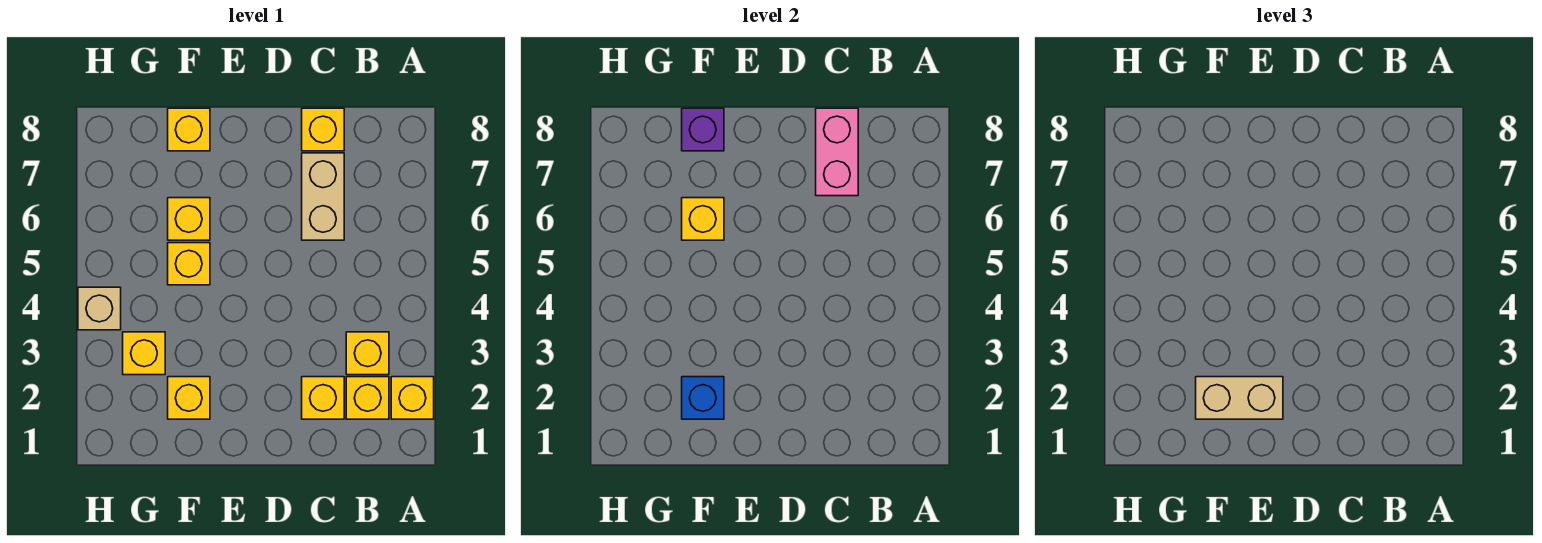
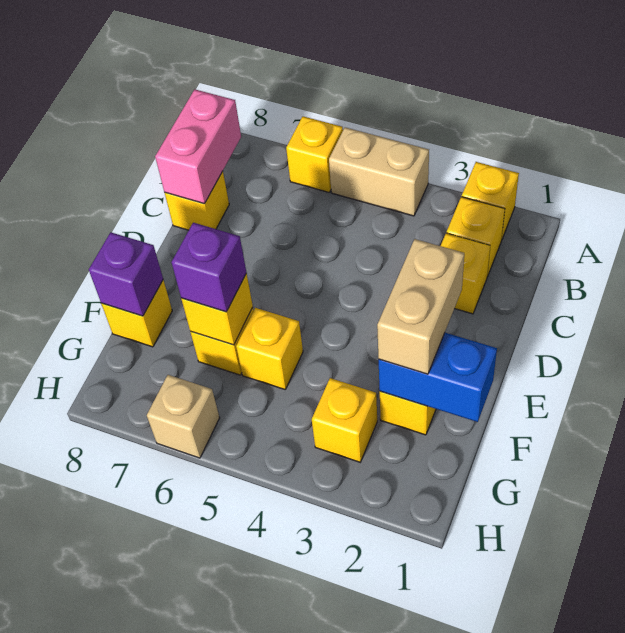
yellow brick B3 level 1 -> yellow brick A6 level 1
tan brick C6:C7 level 1 -> tan brick A4:A5 level 1
pink brick C7:C8 level 2 -> pink brick B8:C8 level 2
blue brick F2 level 2 -> blue brick F1:F2 level 2
none -> purple brick F6 level 3
tan brick H4 level 1 -> tan brick H6 level 1

